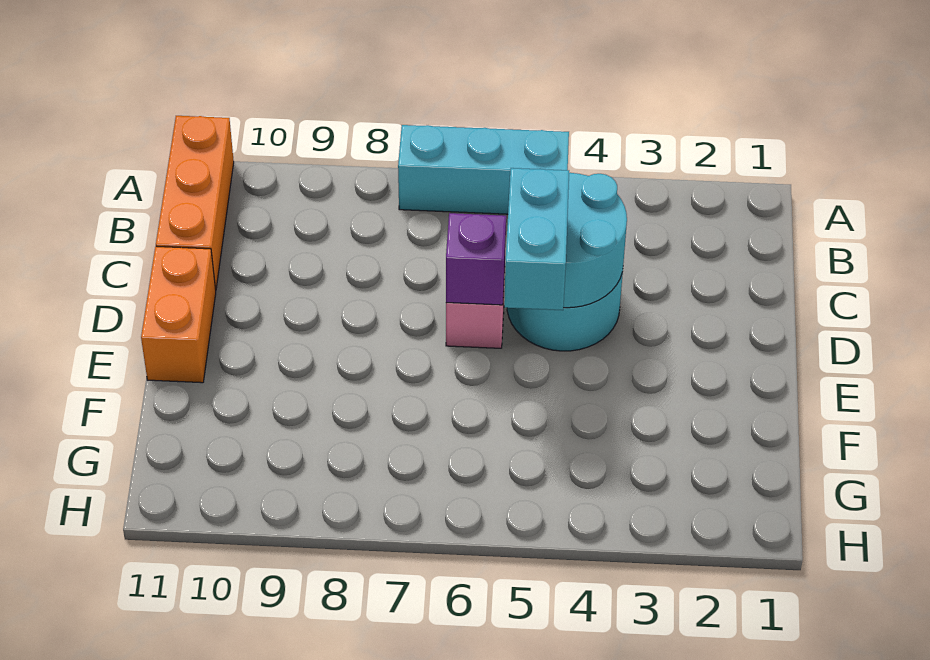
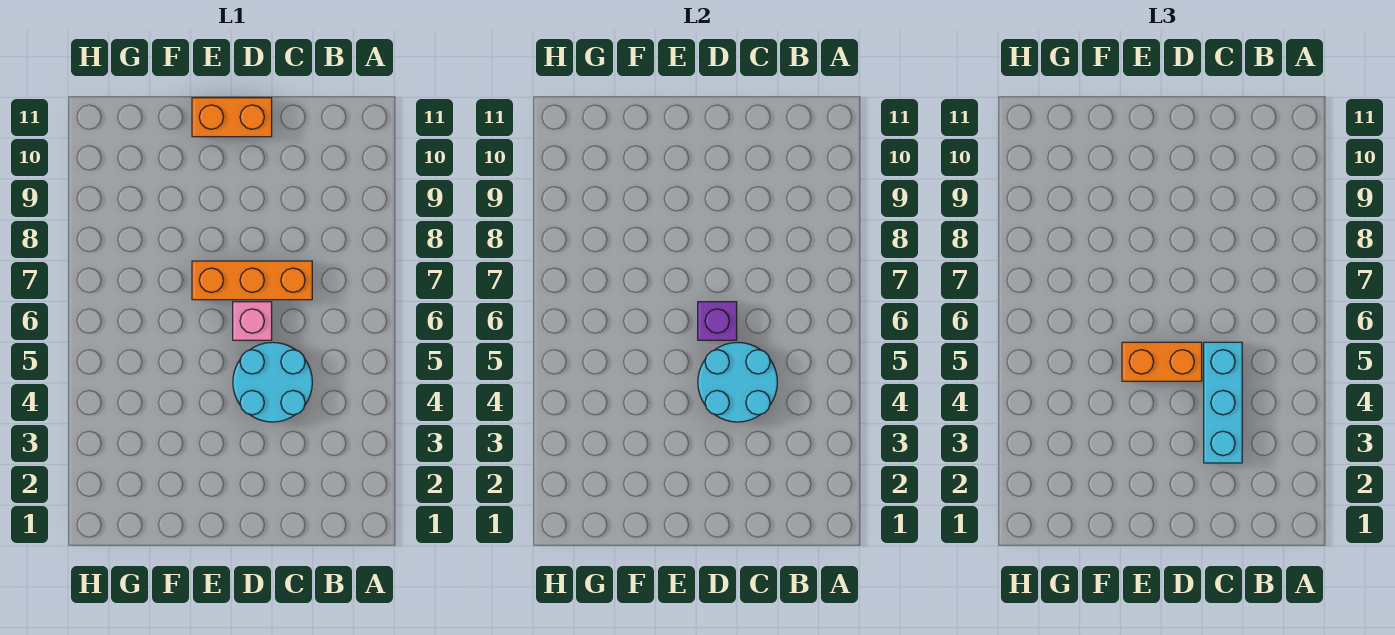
cyan brick A5:A7 level 1 -> cyan brick C3:C5 level 3
orange brick A11:C11 level 1 -> orange brick C7:E7 level 1
cyan brick D5:E5 level 3 -> orange brick D5:E5 level 3

